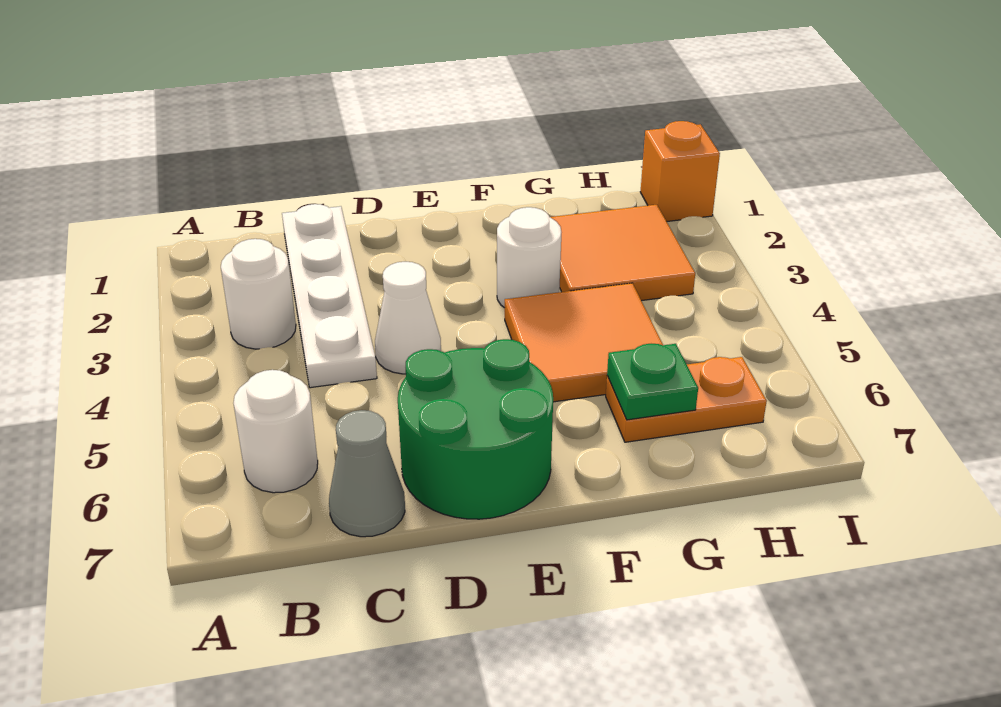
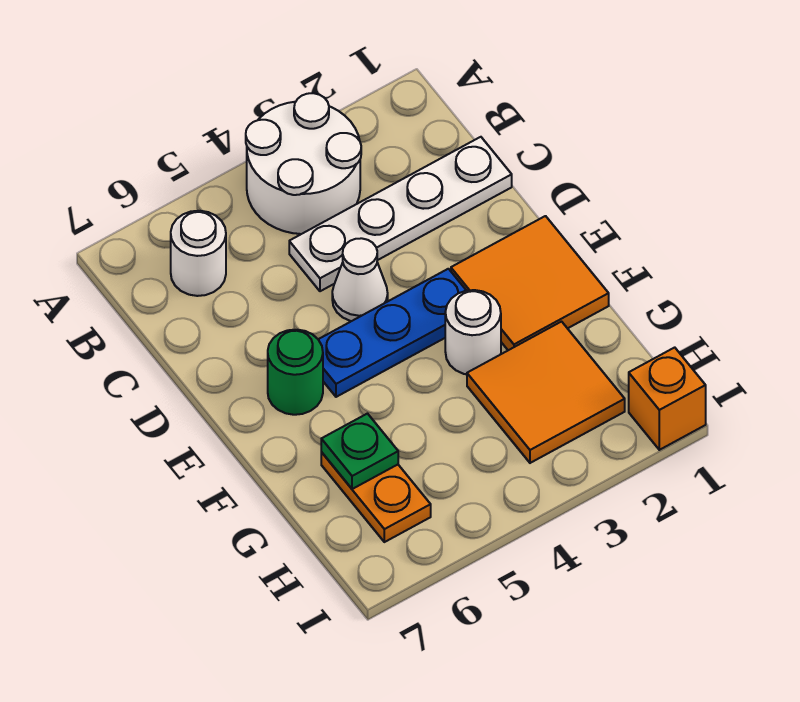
white round brick B3 level 1 -> white round brick A3:B4 level 1
grey cone C7 level 1 -> none
green round brick D6:E7 level 1 -> green round brick E6 level 1
none -> blue plate E3:E5 level 1
orange tile F4:G5 level 1 -> orange tile E1:F2 level 1

